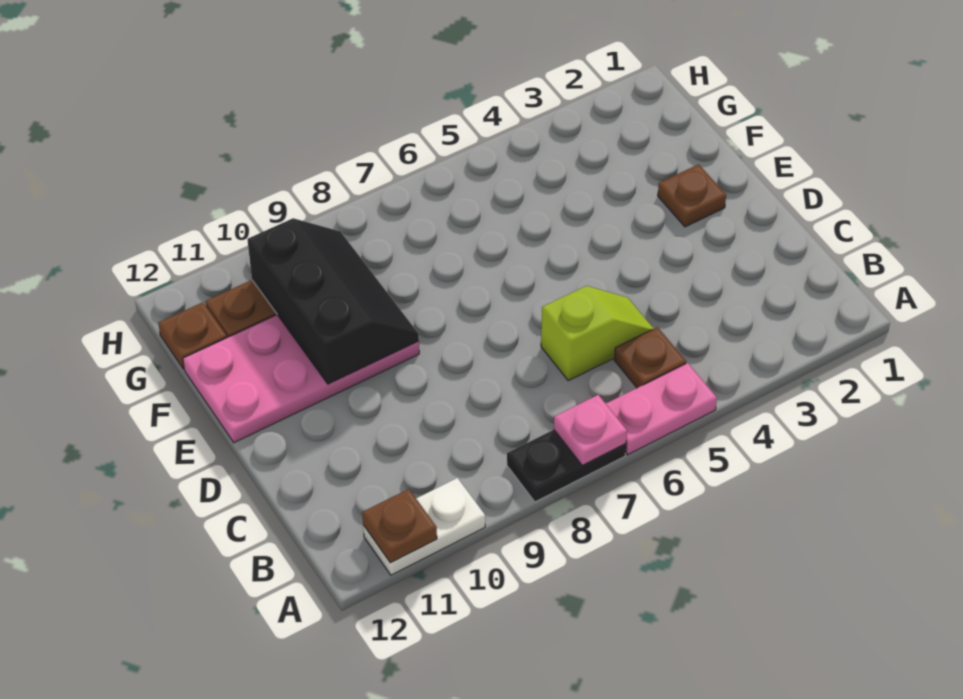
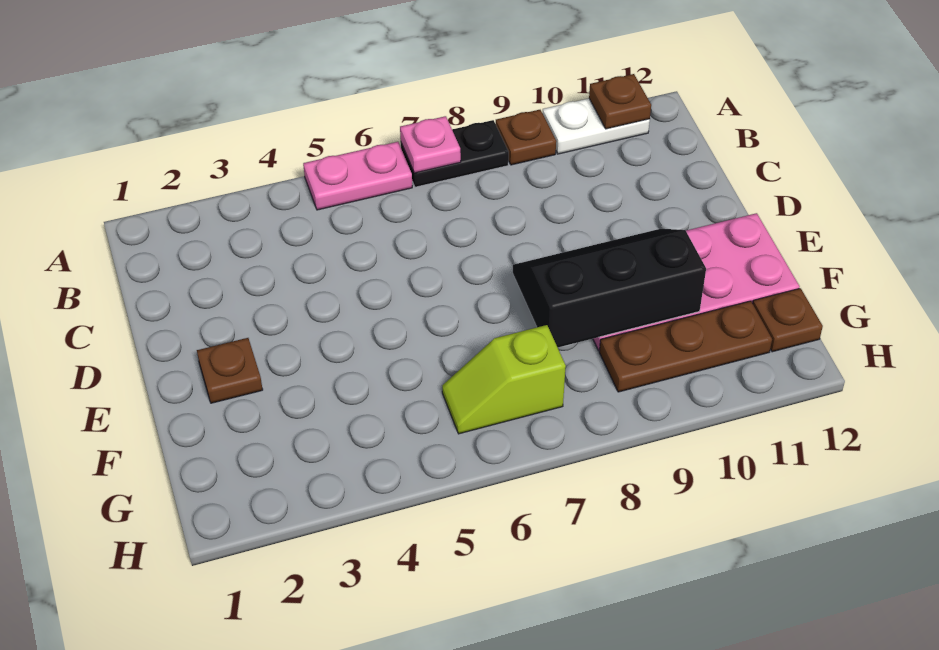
brown plate B5 level 1 -> brown plate A9 level 1
lime slope C5:C6 level 1 top 6 -> lime slope G6:G7 level 1 top 7
black slope E9:G10 level 2 top 10 -> black slope E8:F10 level 2 top F

